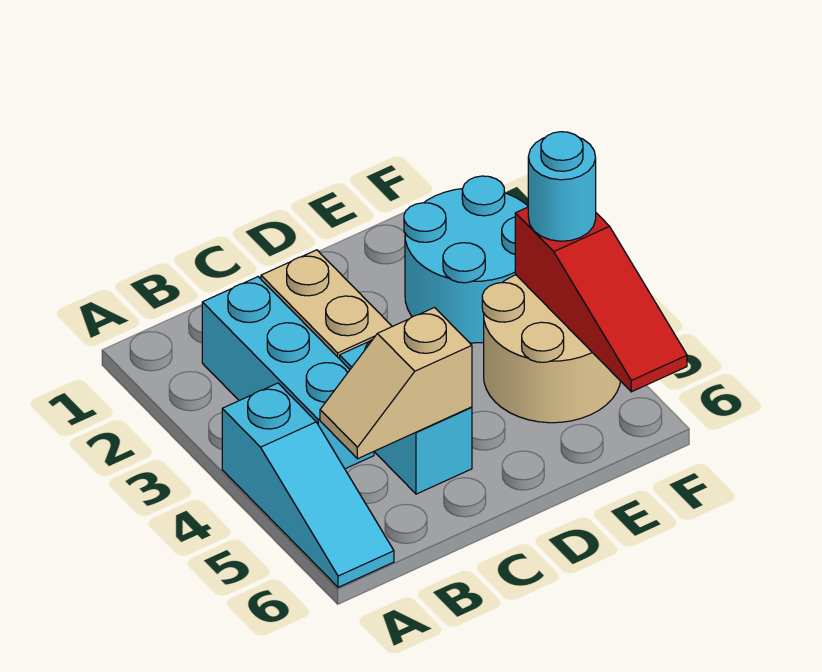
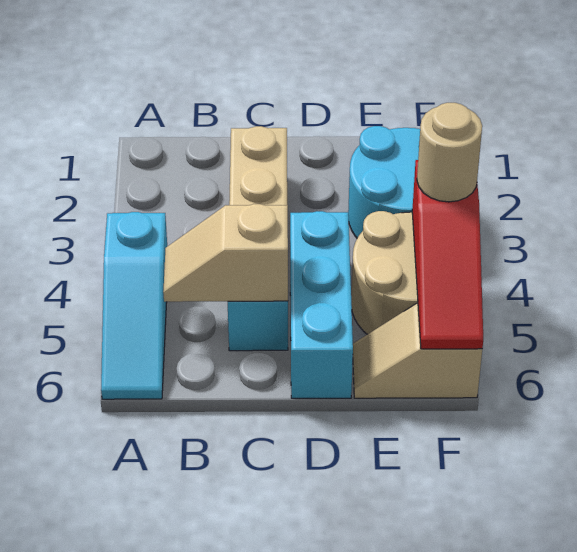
cyan brick B2:B4 level 1 -> cyan brick D4:D6 level 1
none -> tan slope E6:F6 level 1 top F
cyan round brick F4 level 3 -> tan round brick F4 level 3

